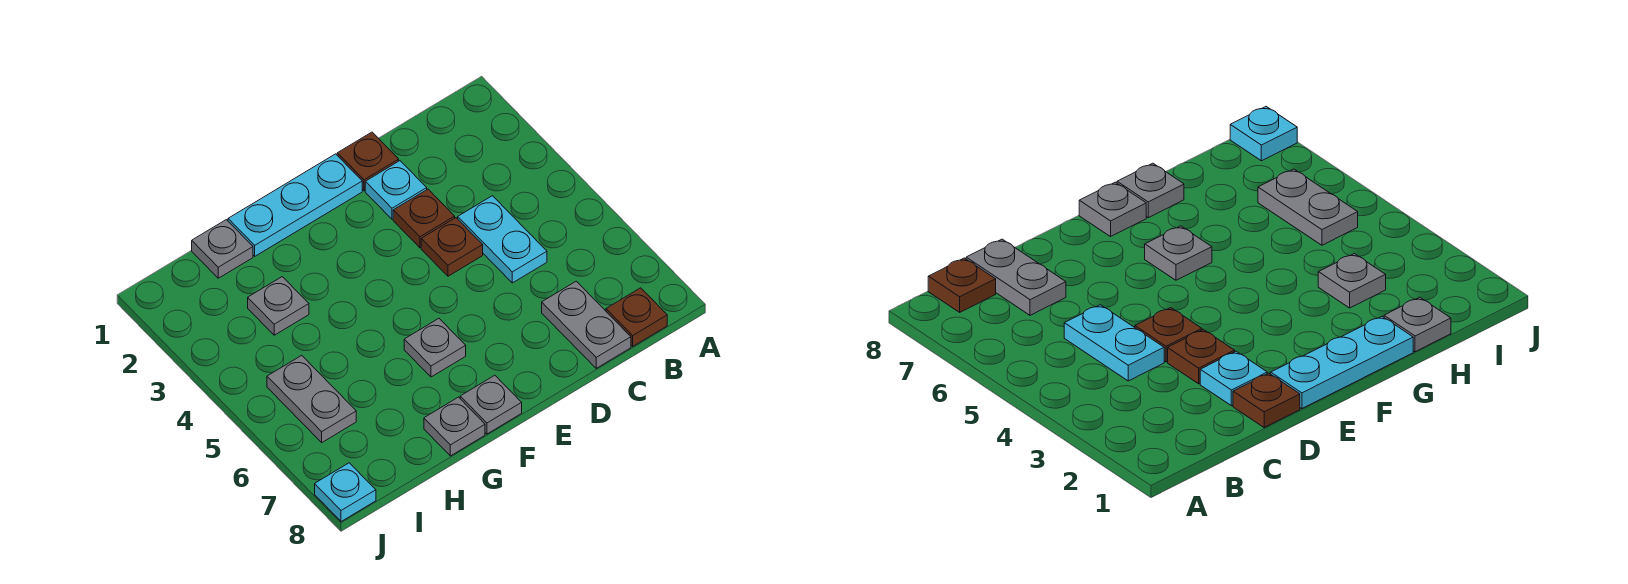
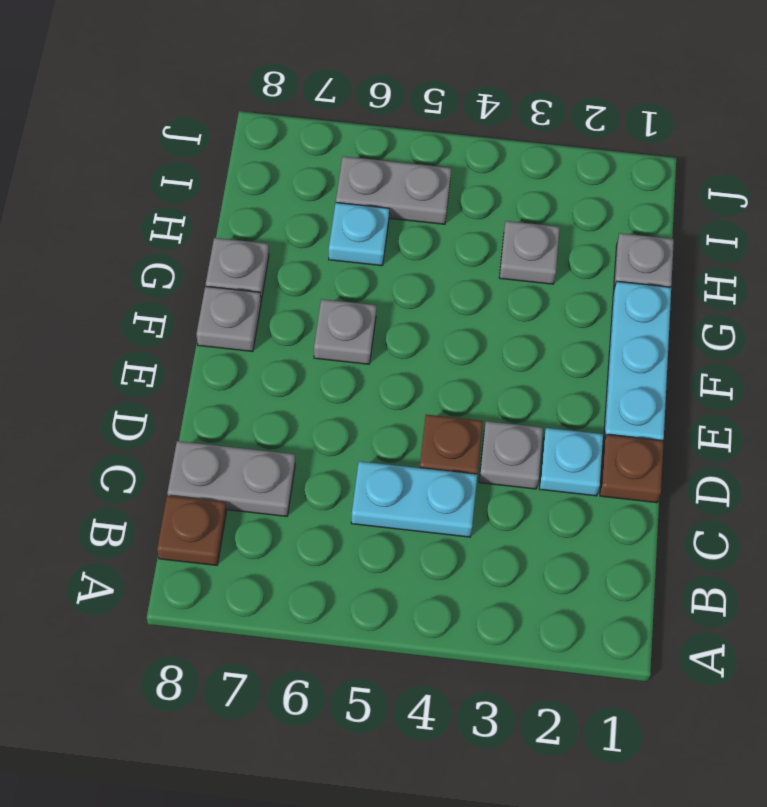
brown plate D3 level 1 -> grey plate D3 level 1
cyan plate J8 level 1 -> cyan plate H6 level 1

